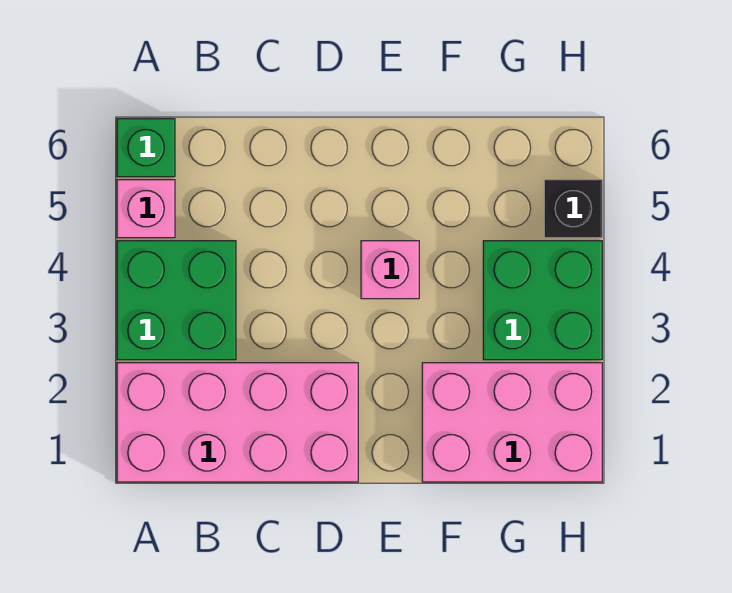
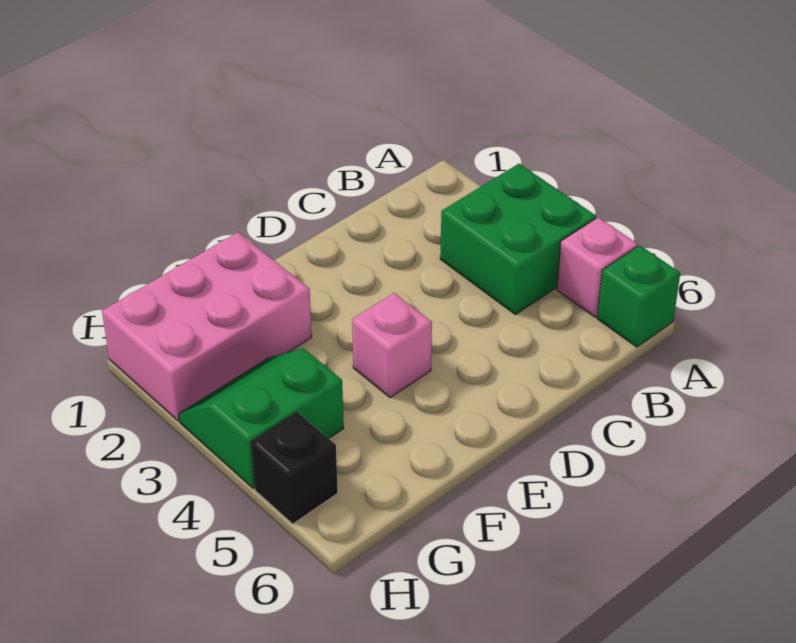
pink brick A1:D2 level 1 -> none
green brick G3:H4 level 1 -> green slope G3:H4 level 1 top 4

